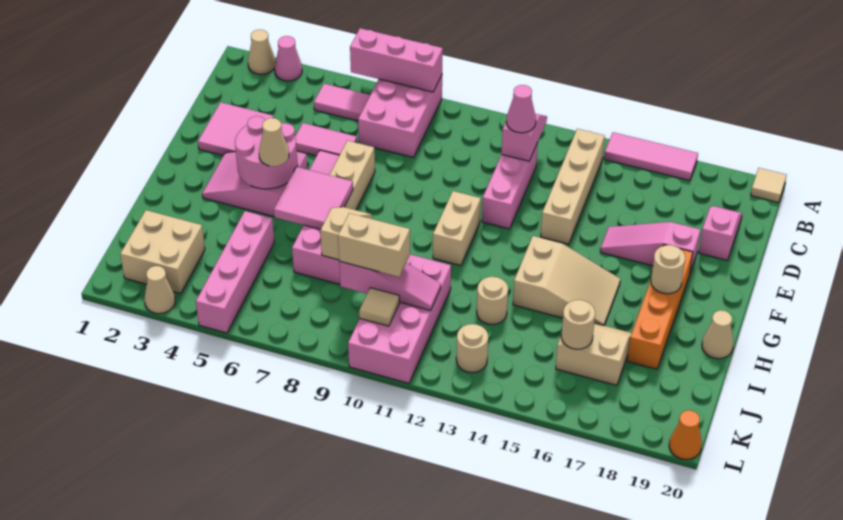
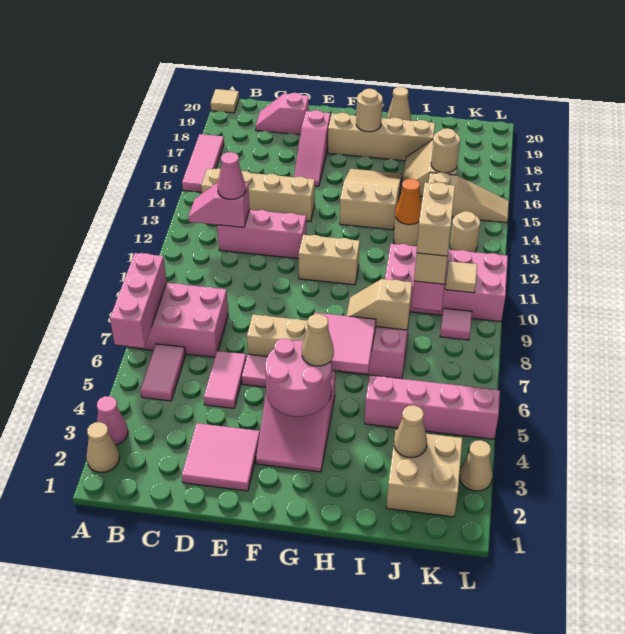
orange brick F18:I18 level 1 -> tan brick F18:I18 level 1
none -> tan cone J3 level 2
none -> tan brick J9:J10 level 4
none -> tan slope J15:L15 level 1 top J
none -> pink tile K9 level 1
orange cone L20 level 1 -> orange cone I13 level 2

